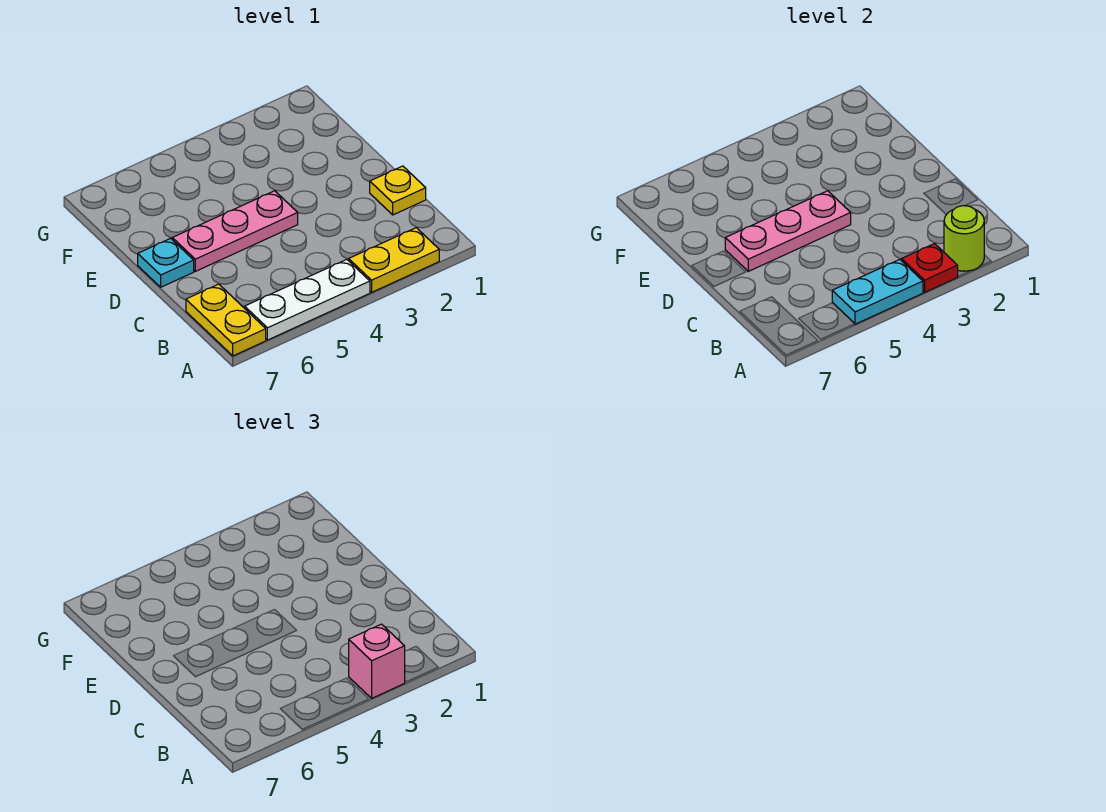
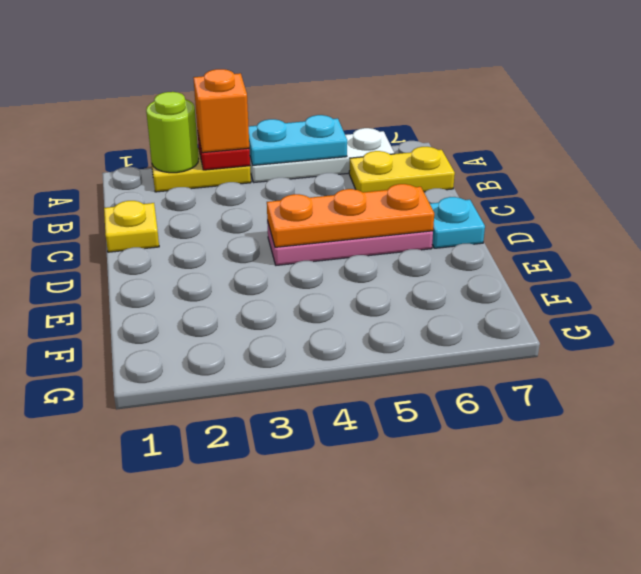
pink brick A3 level 3 -> orange brick A3 level 3
yellow plate A7:B7 level 1 -> yellow plate B6:B7 level 1
pink plate D4:D6 level 2 -> orange plate D4:D6 level 2

